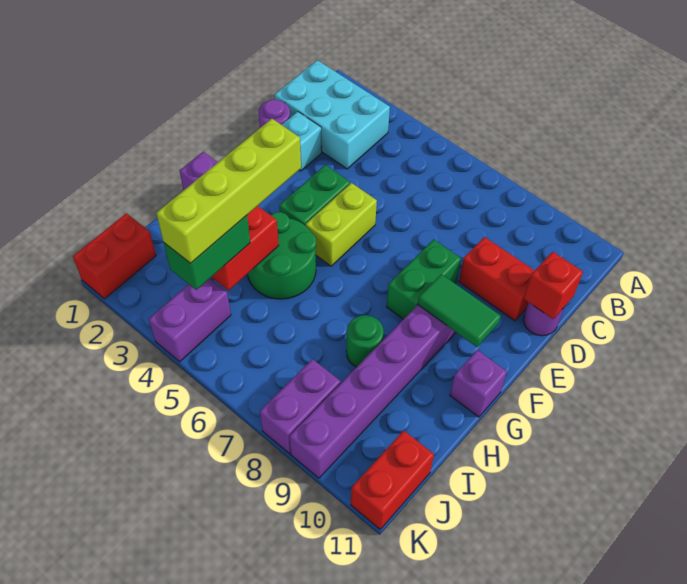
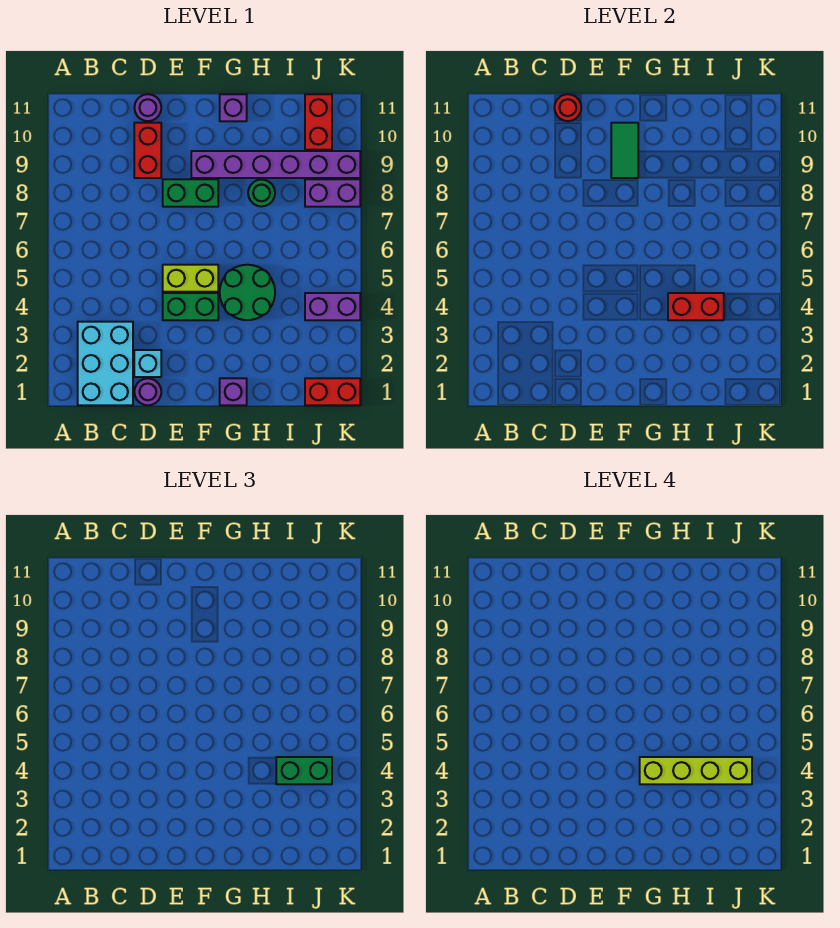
red brick D11 level 2 -> red round brick D11 level 2
red brick J11:K11 level 1 -> red brick J10:J11 level 1

